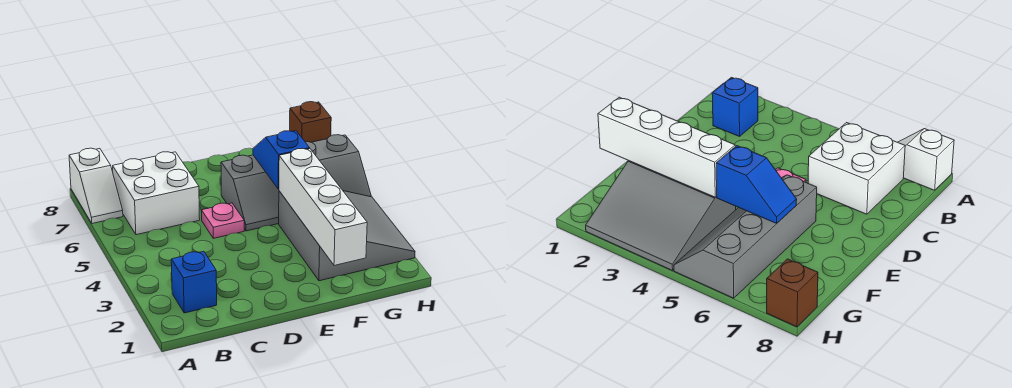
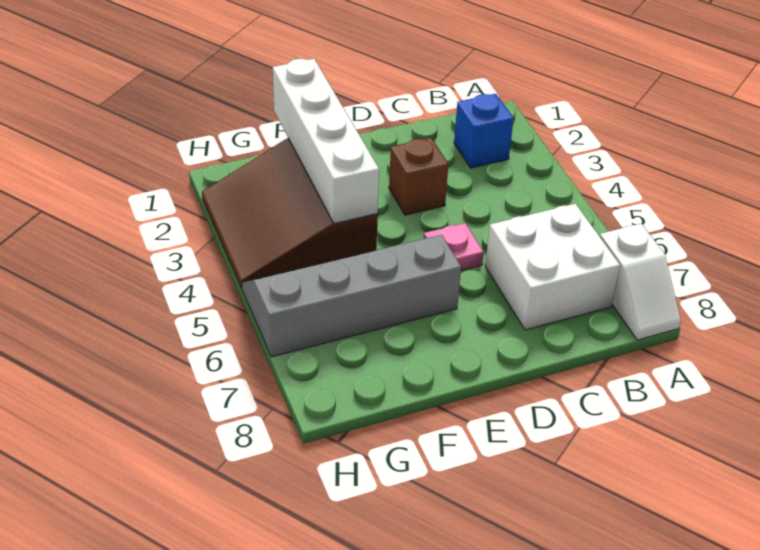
white slope A7:A8 level 1 top 8 -> white slope A7:A8 level 1 top 7
grey slope F2:H4 level 1 top F -> brown slope F2:H4 level 1 top F
blue slope F5:F6 level 2 top 5 -> none
brown brick H8 level 1 -> brown brick D3 level 1

